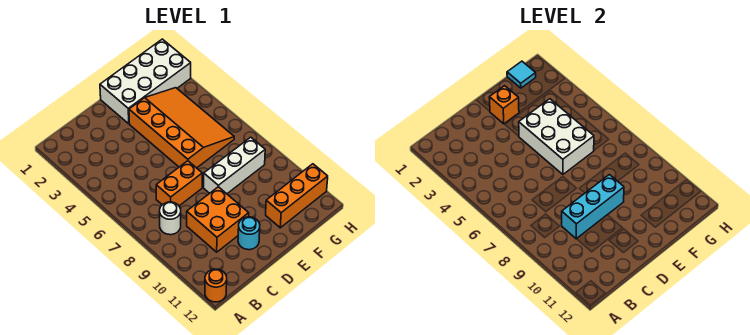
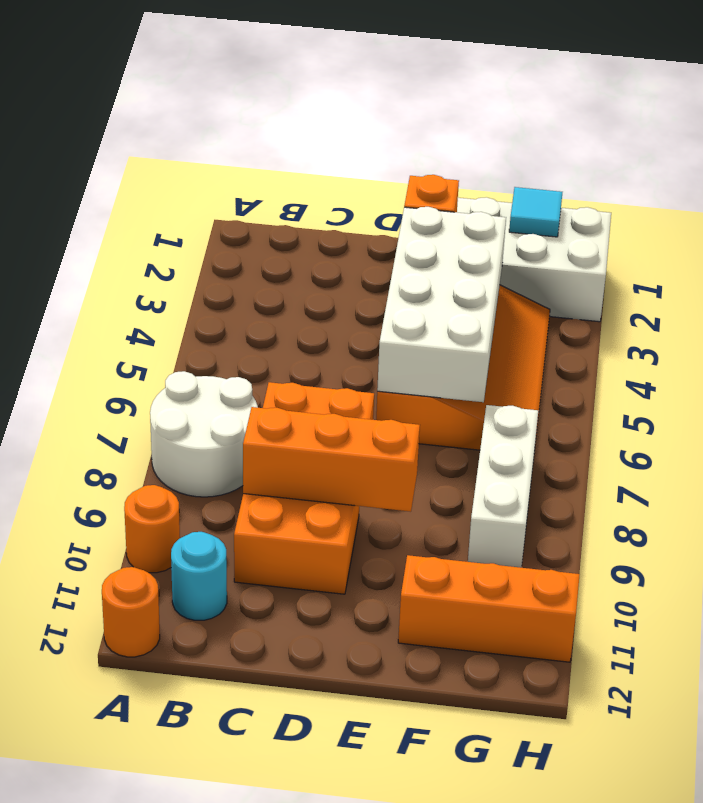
none -> orange round brick A10 level 1
white round brick B8 level 1 -> white round brick A7:B8 level 1
cyan brick C9:E9 level 2 -> orange brick C9:E9 level 2
cyan round brick D11 level 1 -> cyan round brick B11 level 1
white brick E4:F6 level 2 -> white brick E3:F6 level 2
white brick E8:G8 level 1 -> white brick G7:G9 level 1

